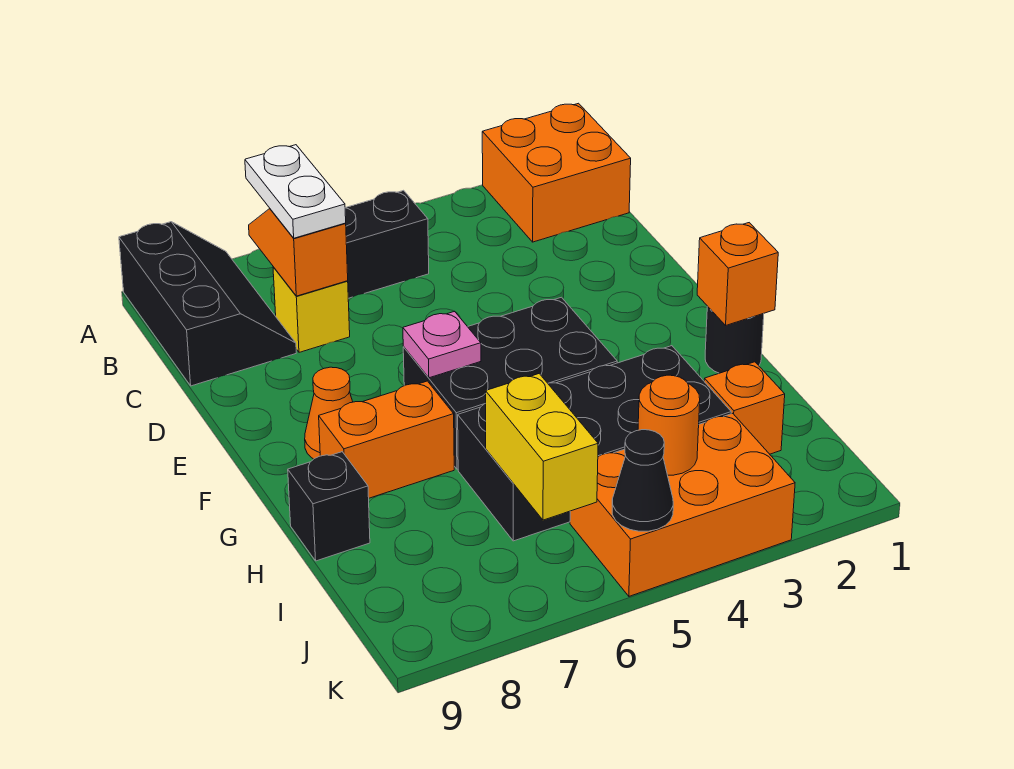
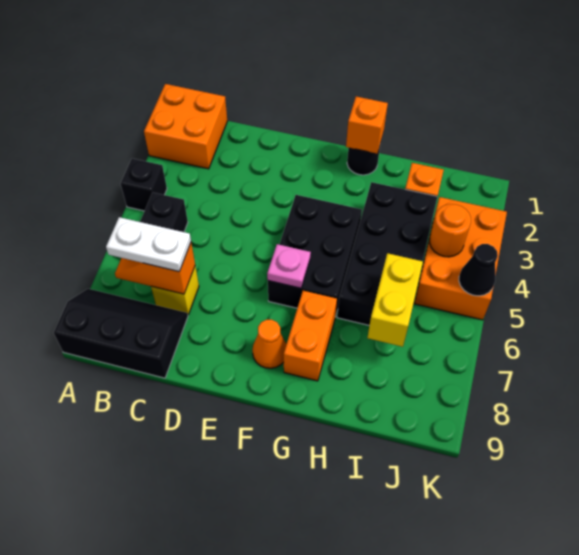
black brick H9 level 1 -> black brick A4 level 1
yellow brick I6:J6 level 2 -> yellow brick I6:I7 level 2

